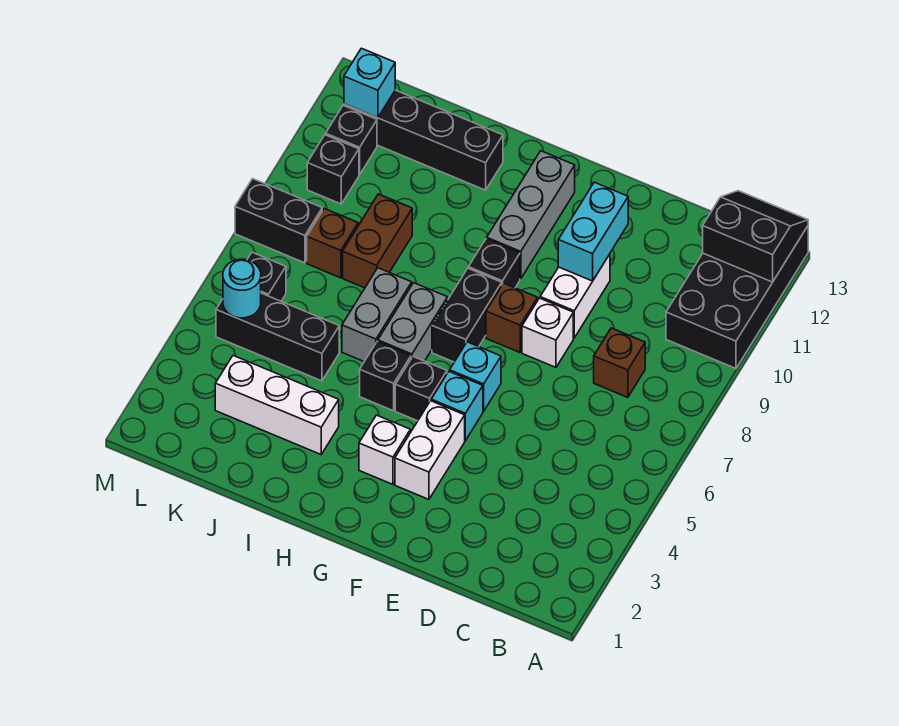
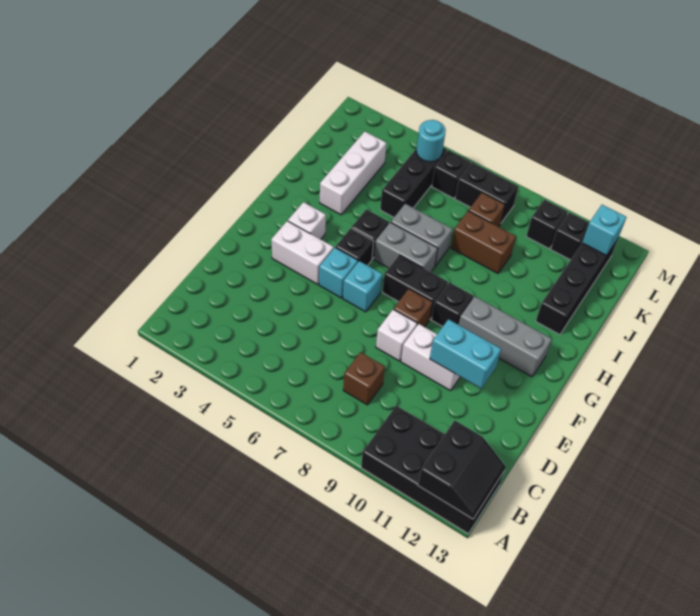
black brick L8:M8 level 1 -> black brick L7:L8 level 1

